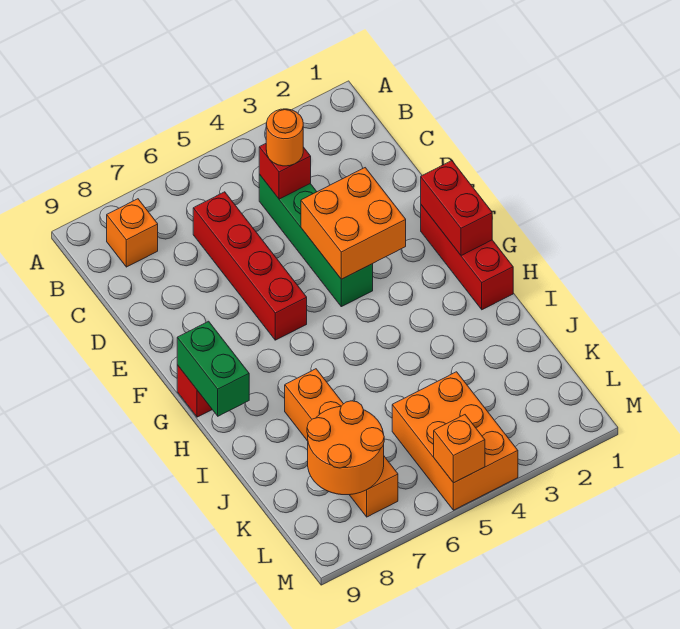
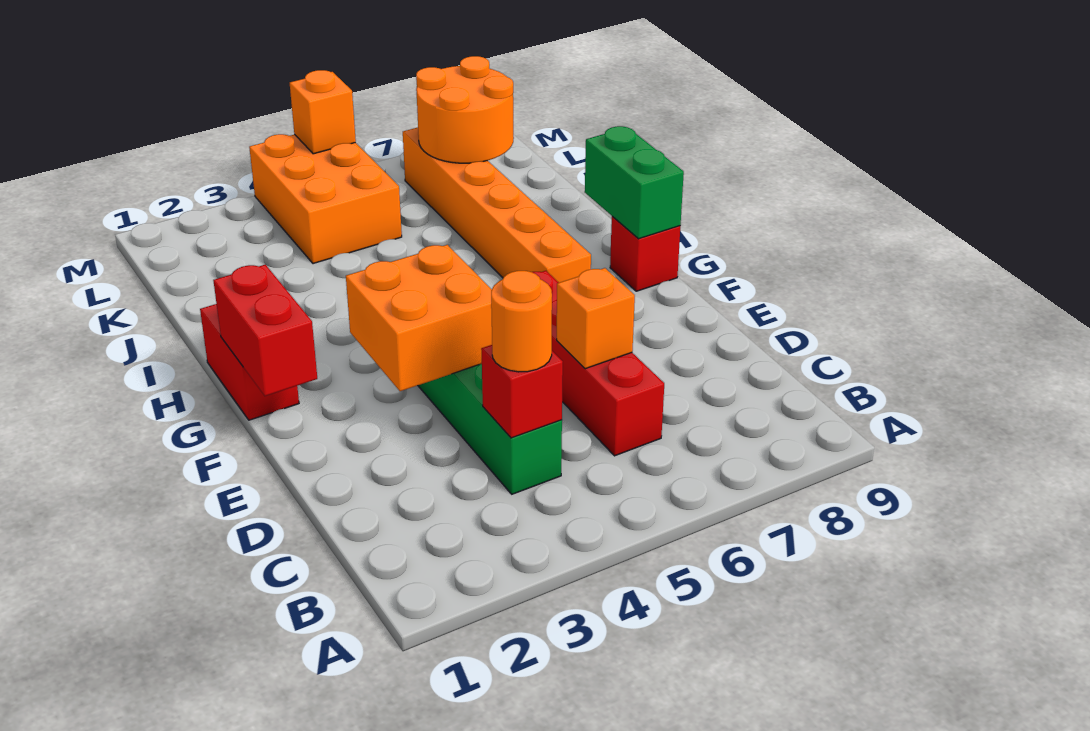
orange brick B8 level 1 -> orange brick D6 level 2
red brick F1:H1 level 1 -> red brick G1:H1 level 1
orange brick I7:L7 level 1 -> orange brick G7:L7 level 1

